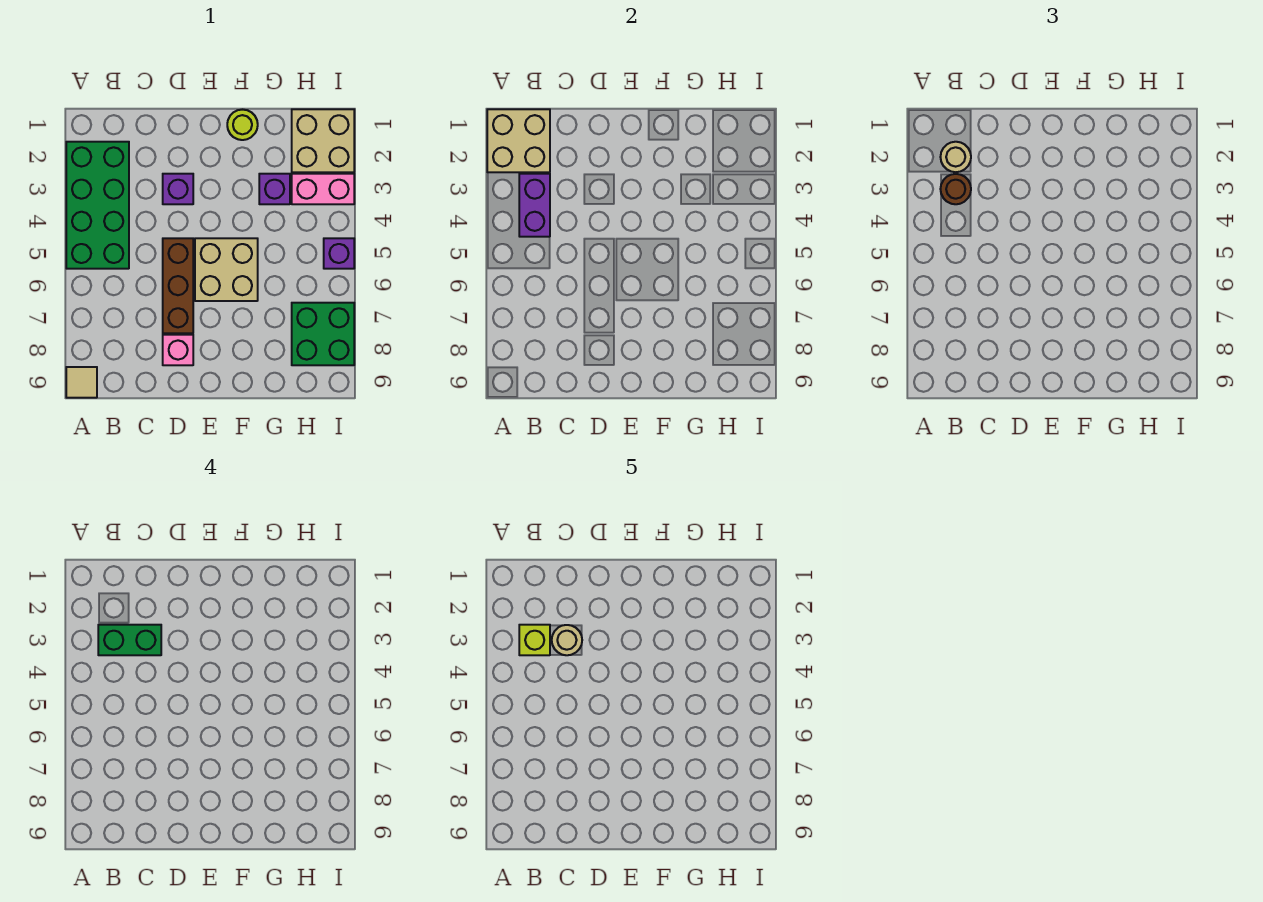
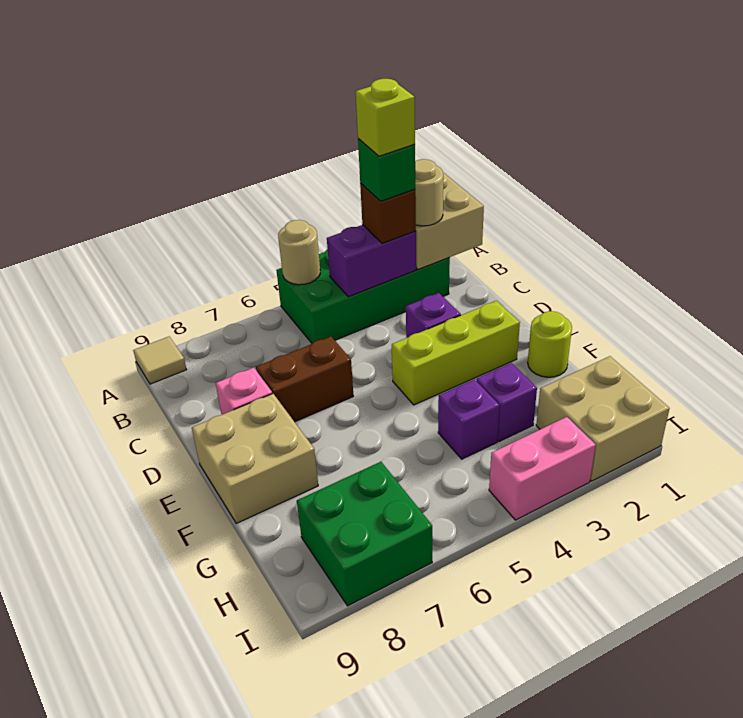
brown round brick B3 level 3 -> brown brick B3 level 3
green brick B3:C3 level 4 -> green brick B3 level 4
tan round brick C3 level 5 -> tan round brick A5 level 2
brown brick D5:D7 level 1 -> brown brick D6:D7 level 1
none -> lime brick E2:E4 level 1
tan brick E5:F6 level 1 -> tan brick E8:F9 level 1
pink brick H3:I3 level 1 -> pink brick I3:I4 level 1
purple brick I5 level 1 -> purple brick G4 level 1

